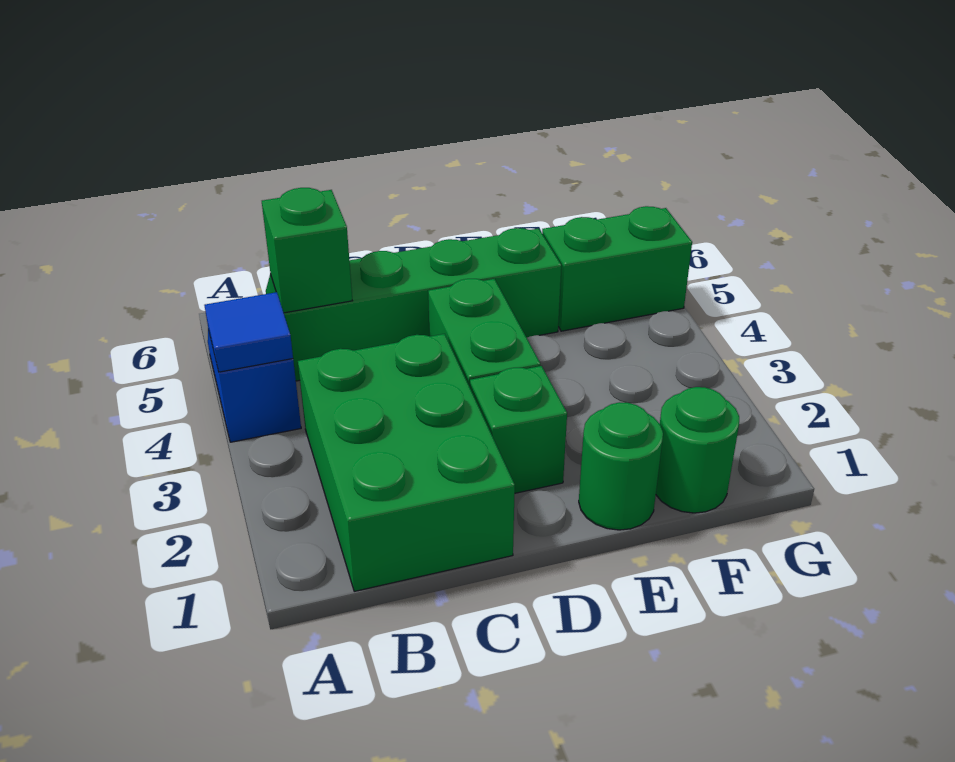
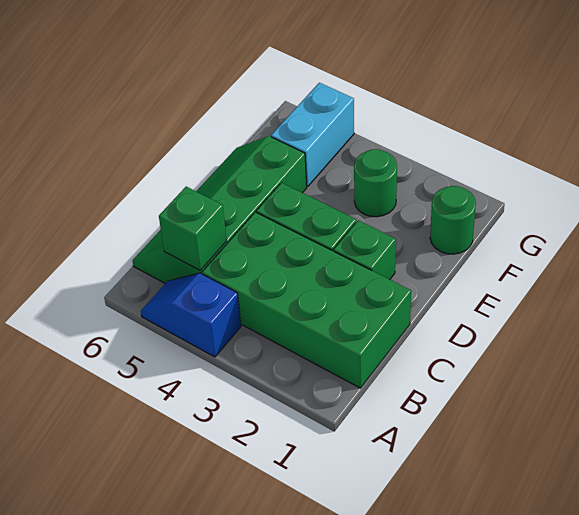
blue tile A4 level 2 -> none
green brick B1:C3 level 1 -> green brick B1:C4 level 1
green round brick E1 level 1 -> green round brick F3 level 1
green brick F5:G5 level 1 -> cyan brick F5:G5 level 1

